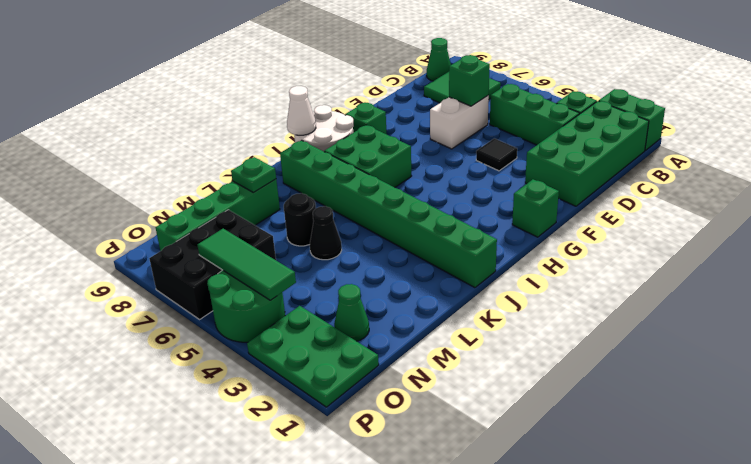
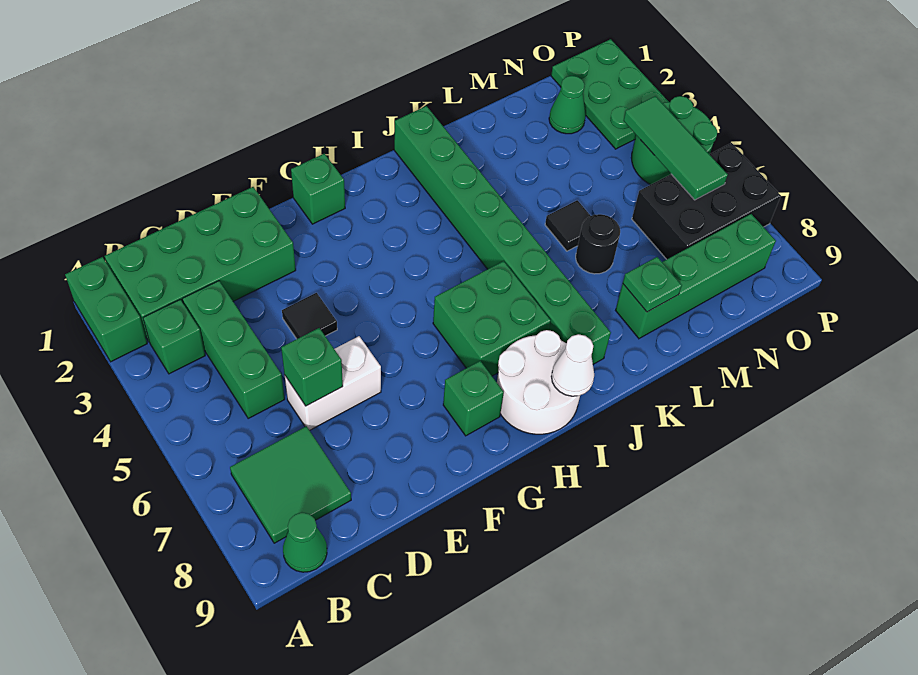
black cone L5 level 1 -> black tile L5 level 1

